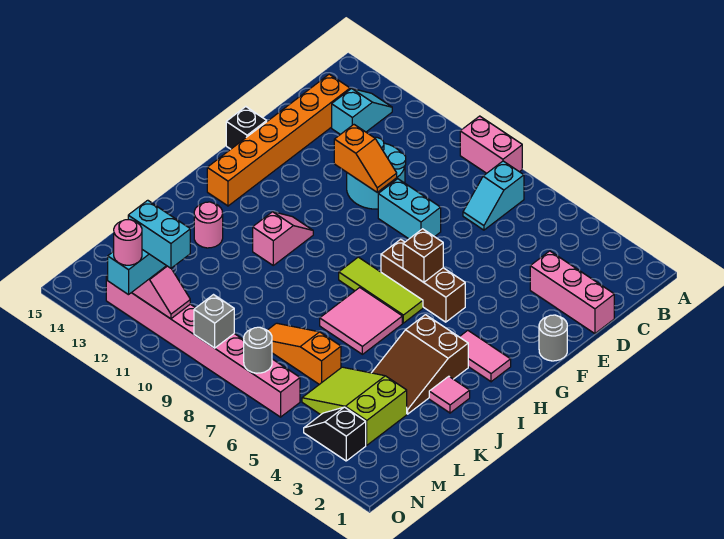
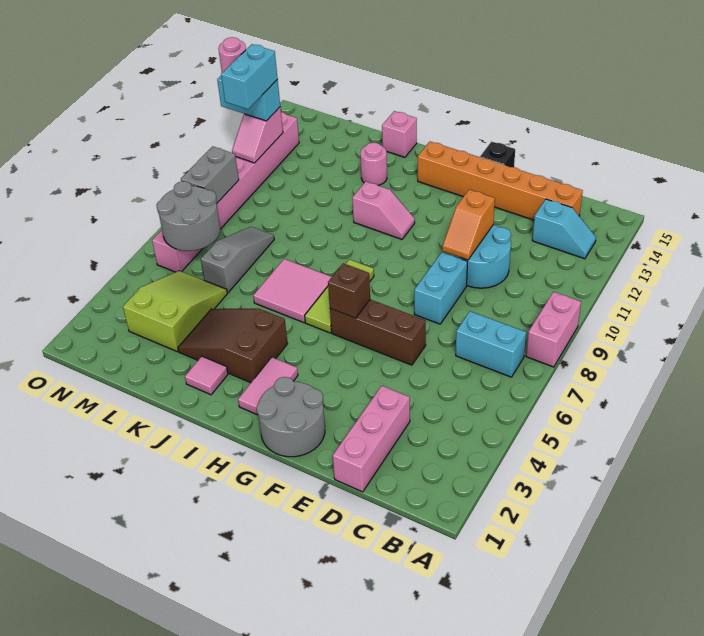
cyan slope B7:C7 level 1 top B -> cyan brick B7:C7 level 1
grey round brick F1 level 1 -> grey round brick F1:G2 level 1
brown brick G5:G7 level 1 -> brown brick E6:G6 level 1
none -> pink brick J15 level 1
orange slope L6:L8 level 1 top 6 -> grey slope L6:L8 level 1 top 6
black slope N3:N4 level 1 top 3 -> none
grey round brick N7 level 2 -> grey round brick M6:N7 level 2
grey brick N9 level 2 -> grey brick N8:N9 level 2

